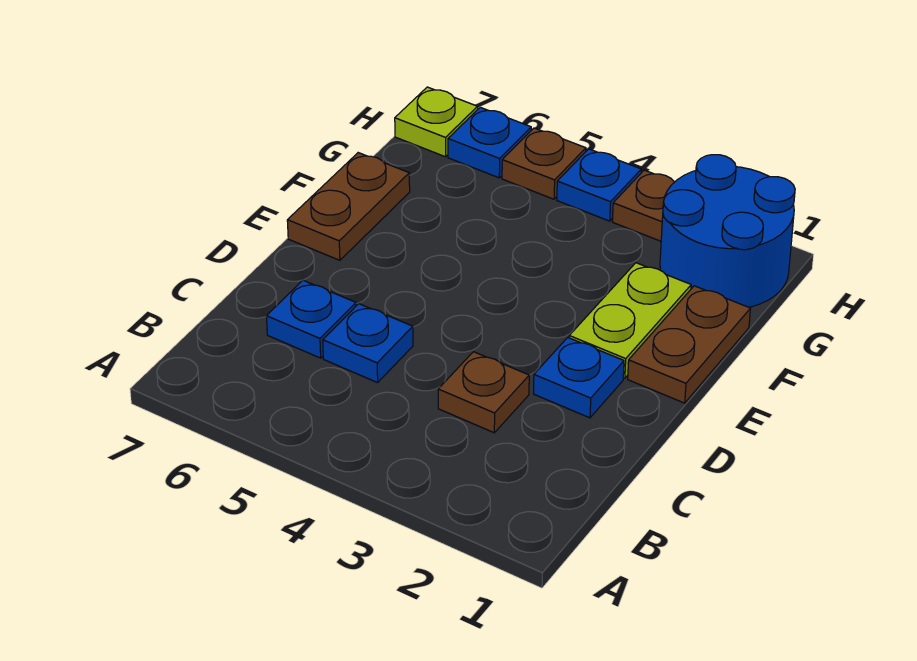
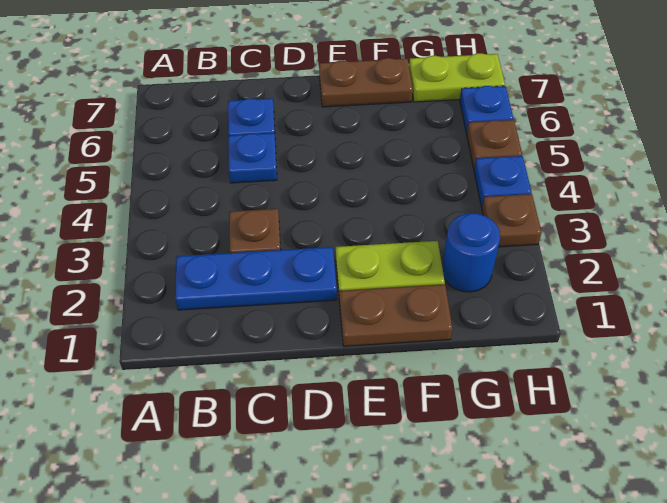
blue plate D2 level 1 -> blue plate B2:D2 level 1
blue round brick G1:H2 level 1 -> blue round brick G2 level 1
lime plate H7 level 1 -> lime plate G7:H7 level 1

